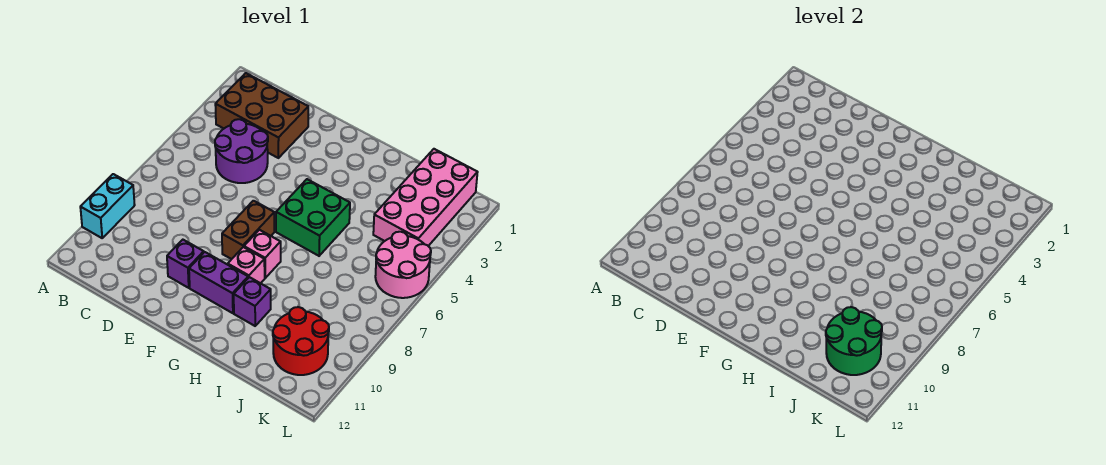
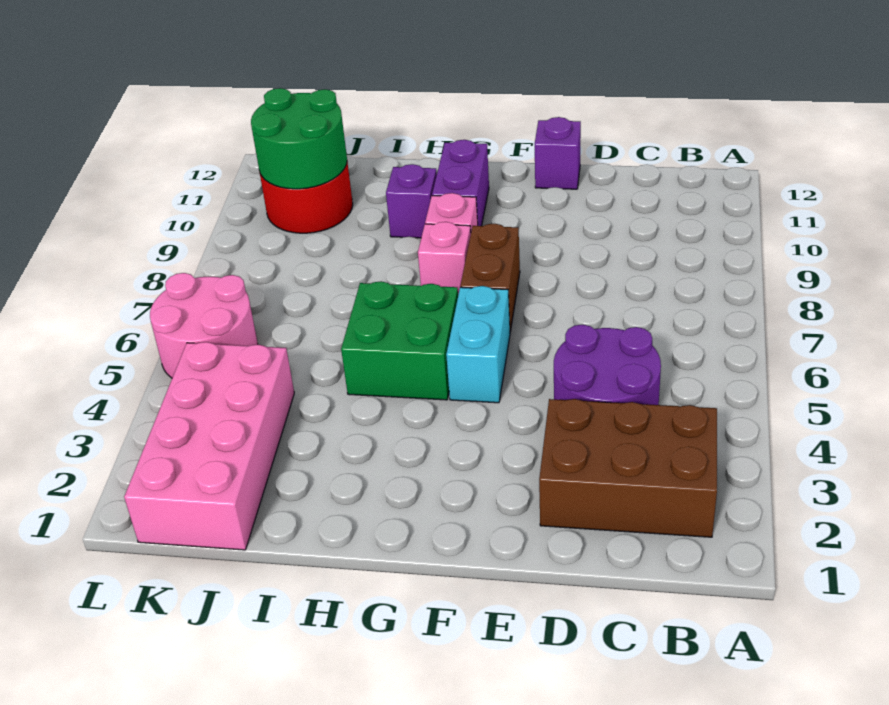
cyan brick A9:A10 level 1 -> cyan brick F5:F6 level 1
purple brick E10 level 1 -> purple brick E12 level 1
purple brick F10:G10 level 1 -> purple brick G10:G11 level 1

